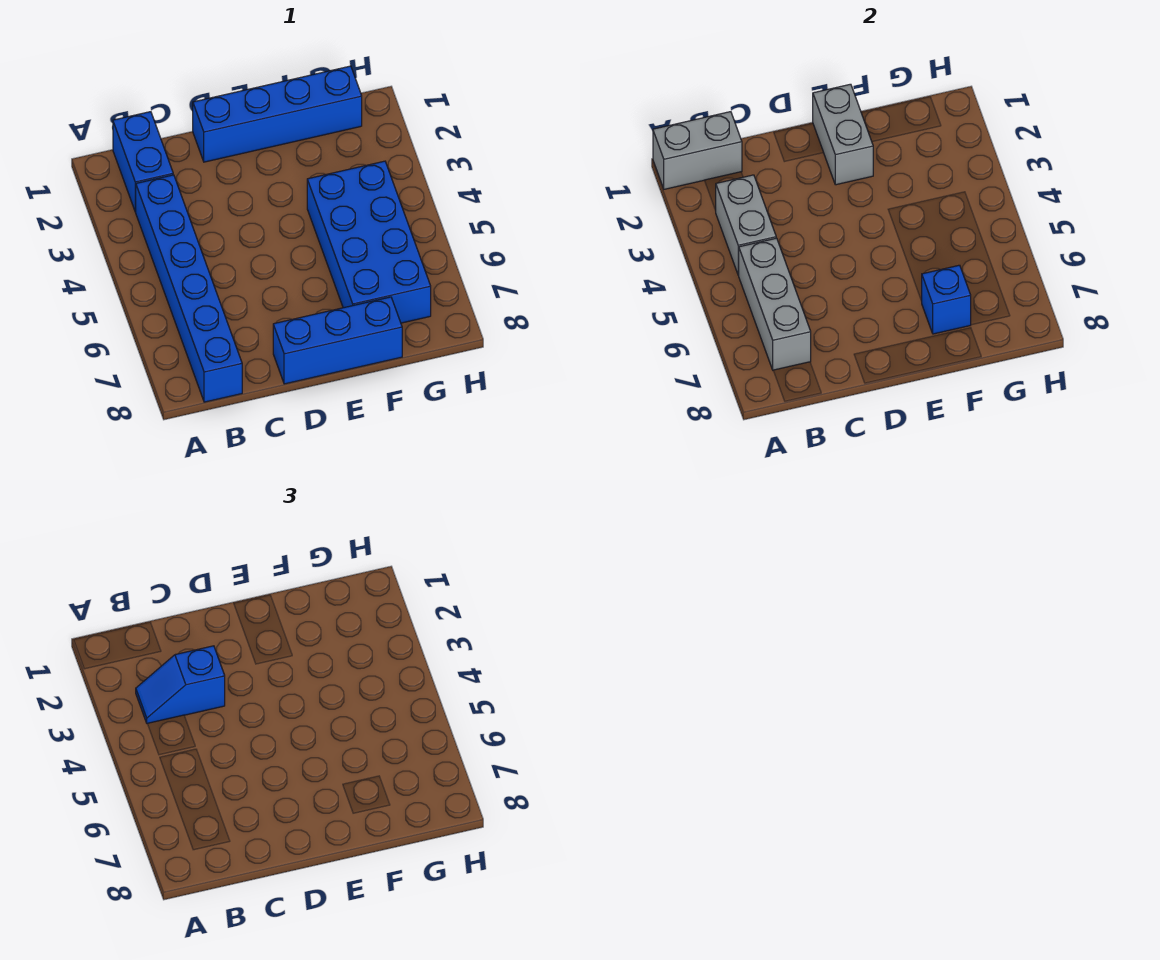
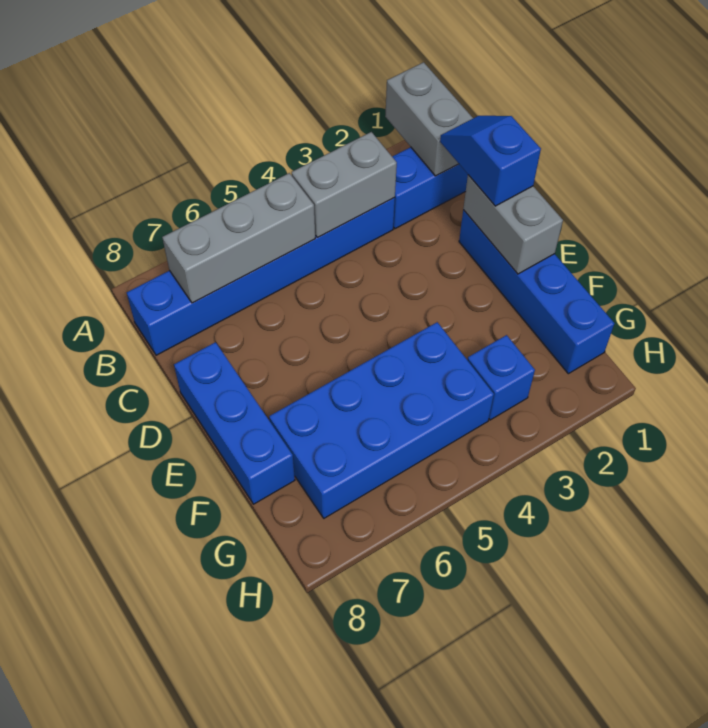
blue slope B3:C3 level 3 top C -> blue slope C1:D1 level 3 top D
grey brick E1:E2 level 2 -> grey brick D1:E1 level 2
blue brick F7 level 2 -> blue brick G3 level 1

